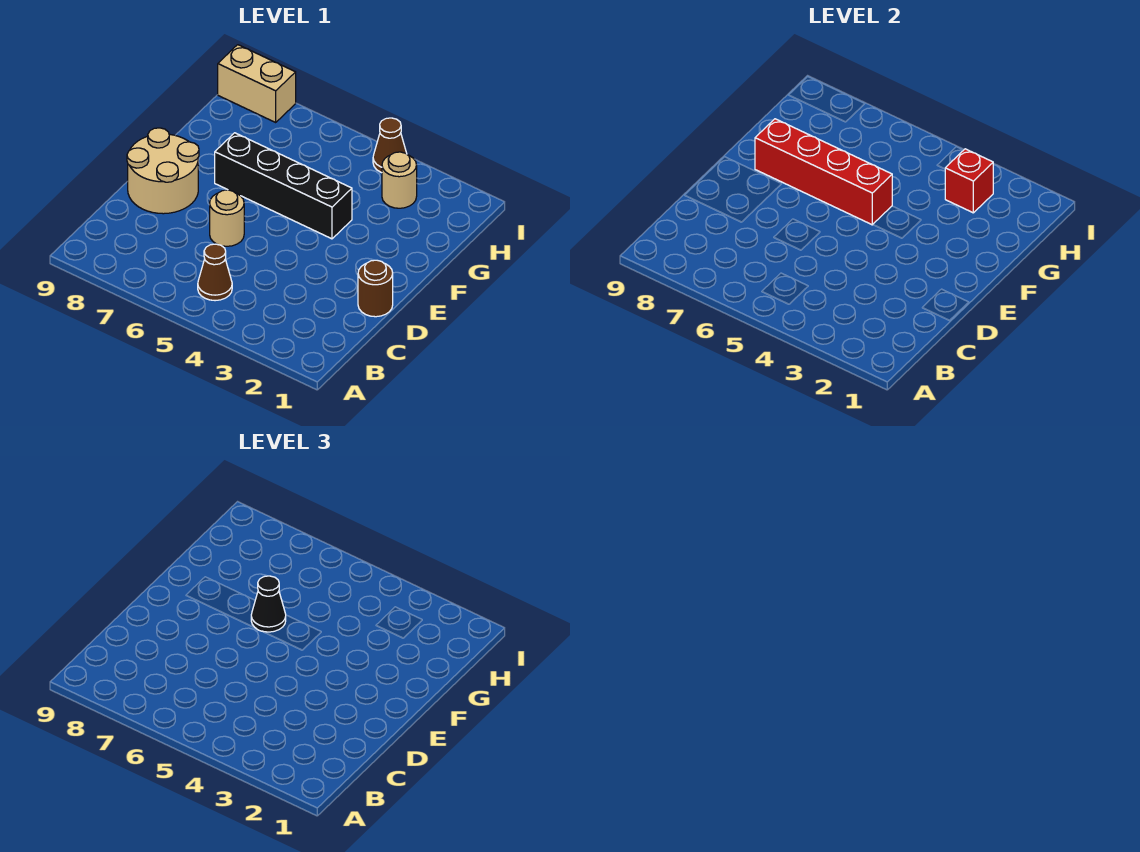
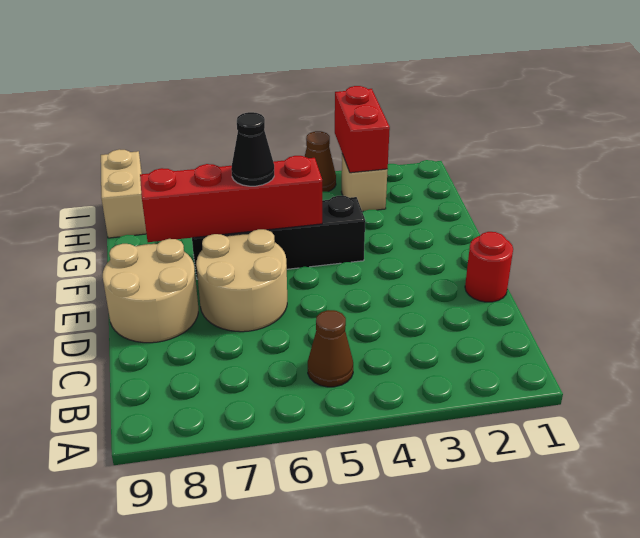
brown round brick D1 level 1 -> red round brick D1 level 1
tan round brick D6 level 1 -> tan round brick D6:E7 level 1
tan round brick H3 level 1 -> tan brick H3 level 1
red brick H3 level 2 -> red brick H3:I3 level 2
tan brick I8:I9 level 1 -> tan brick H9:I9 level 1

